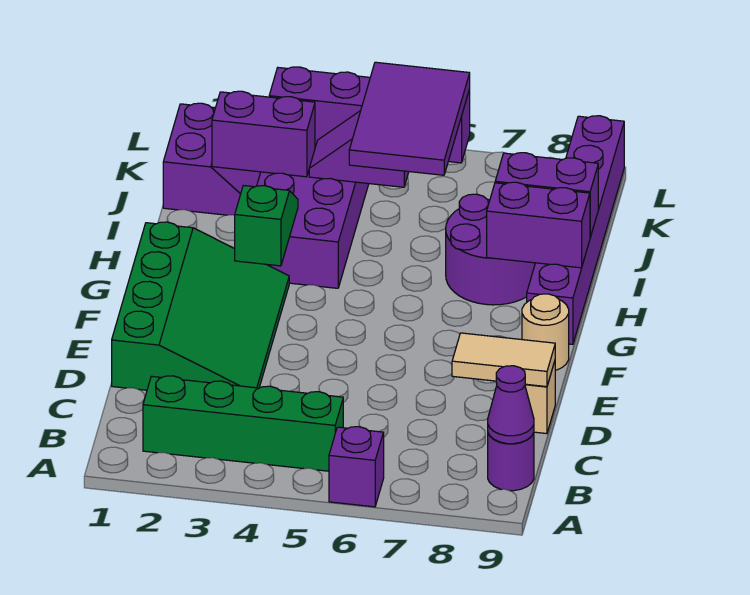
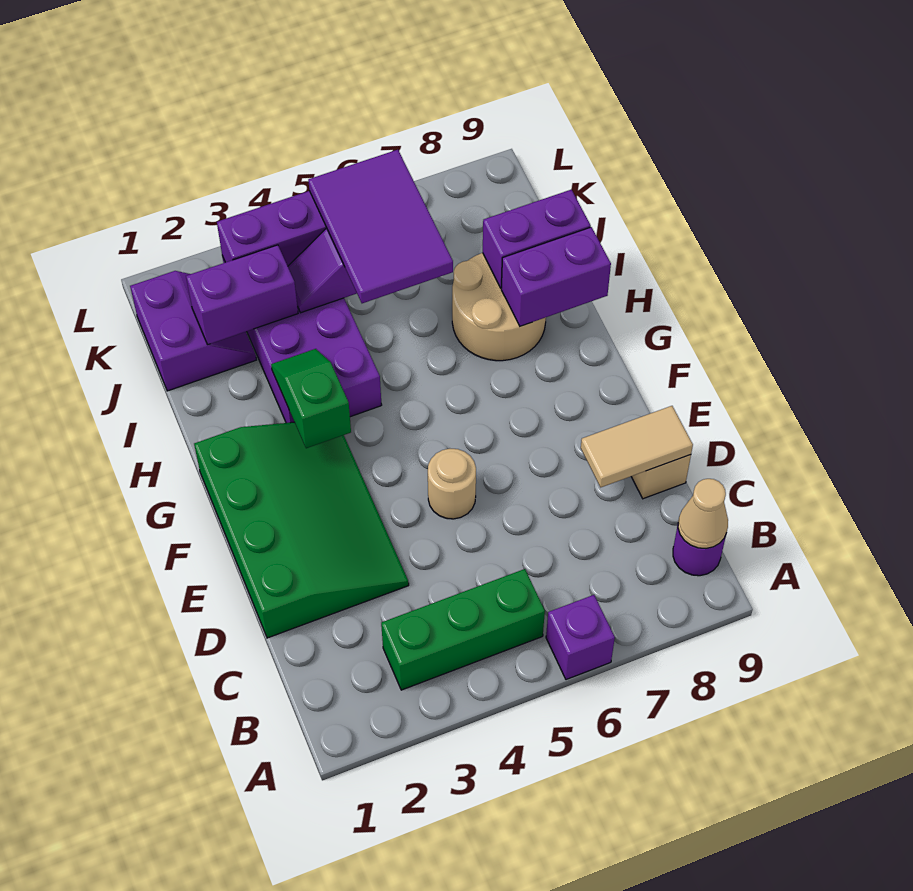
green brick B2:B5 level 1 -> green brick B3:B5 level 1
purple cone B9 level 2 -> tan cone B9 level 2
tan round brick F9 level 1 -> tan round brick E5 level 1
purple brick G9:L9 level 1 -> none
purple round brick H7:I8 level 1 -> tan round brick H7:I8 level 1

